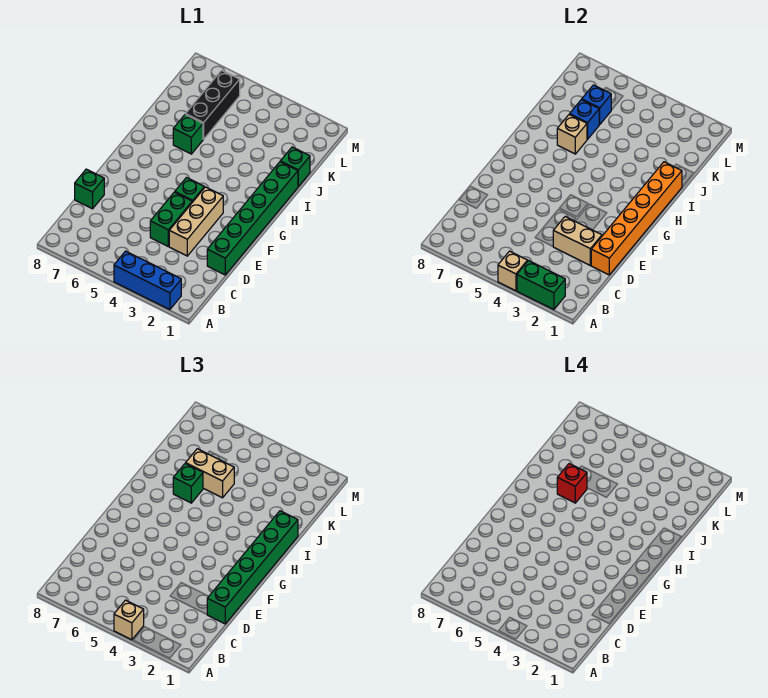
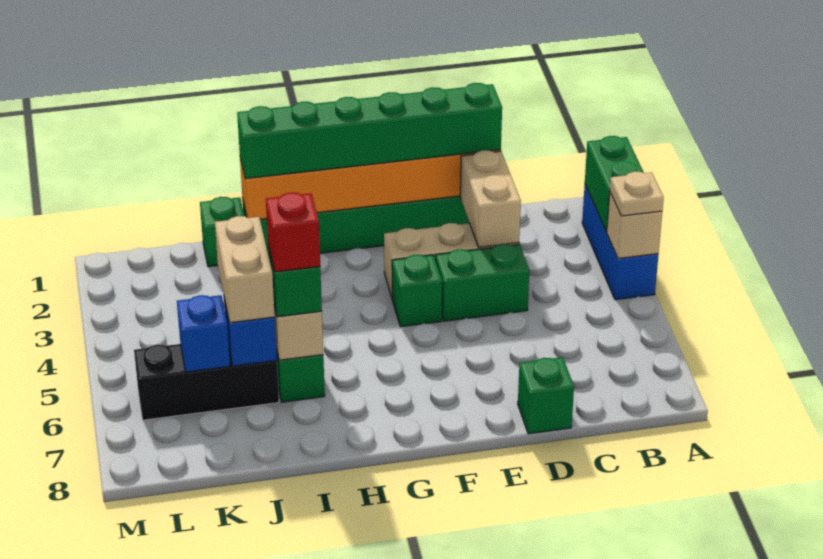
tan brick A4 level 3 -> tan plate A4 level 3

